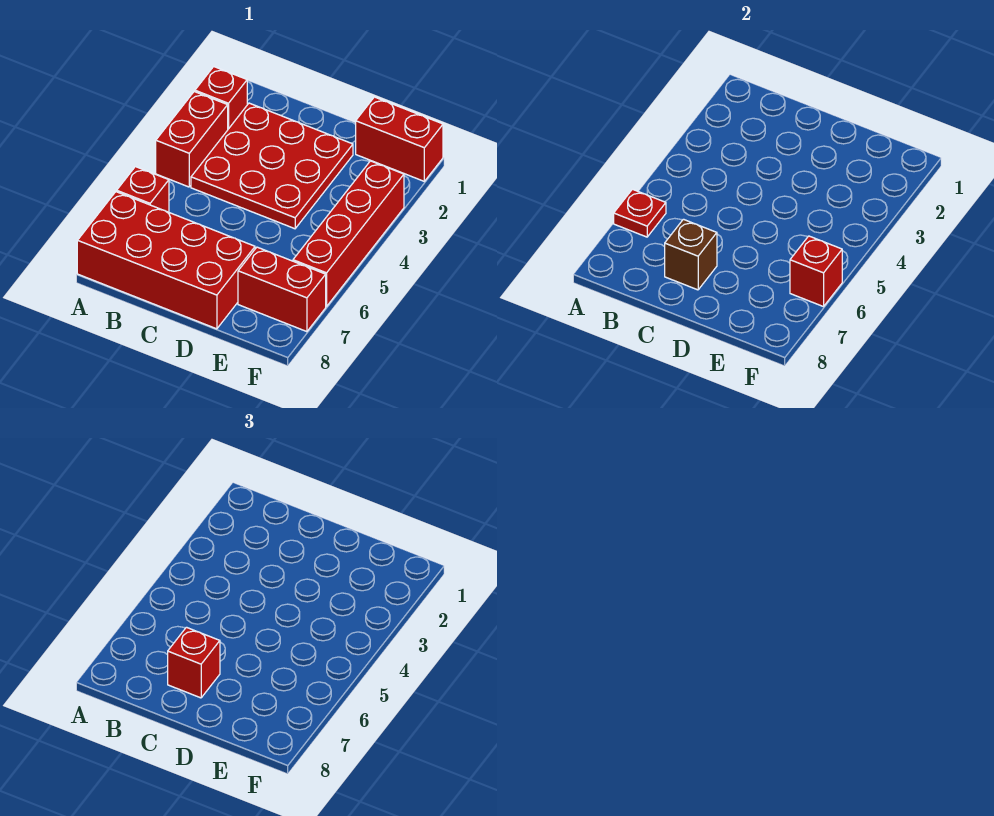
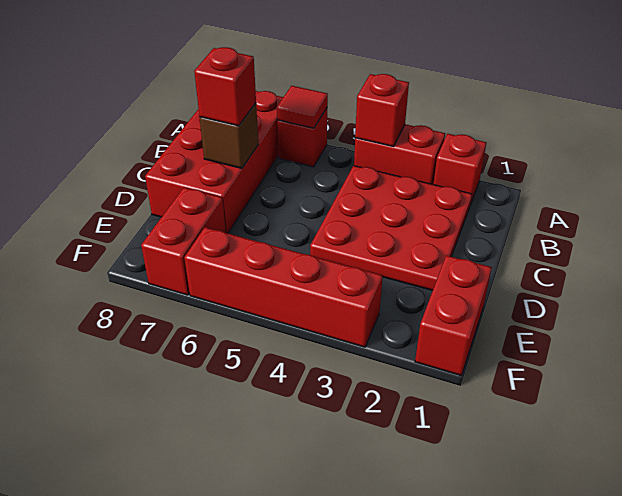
red plate A6 level 2 -> red tile A6 level 2
red brick F6 level 2 -> red brick A4 level 2

